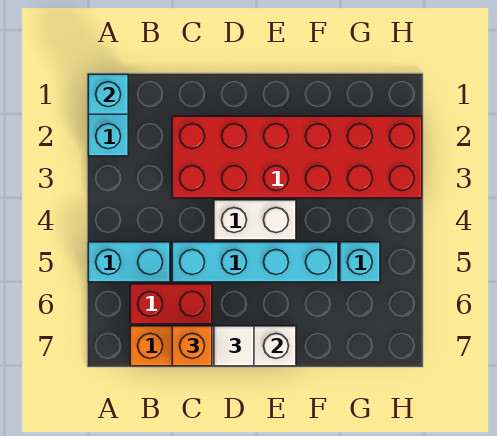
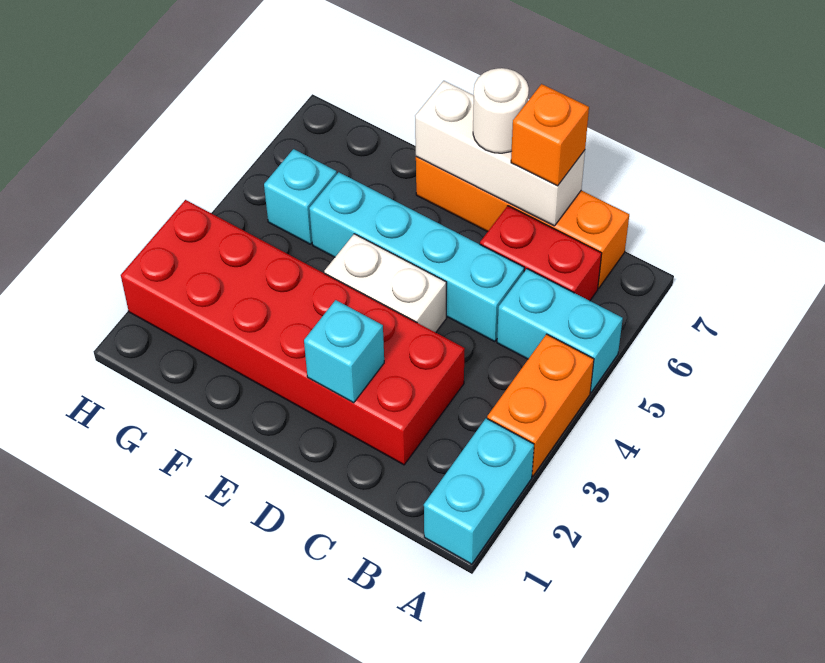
cyan brick A1 level 2 -> cyan brick D2 level 2
none -> orange brick A3:A4 level 1
white tile D7 level 3 -> white round brick D7 level 3

